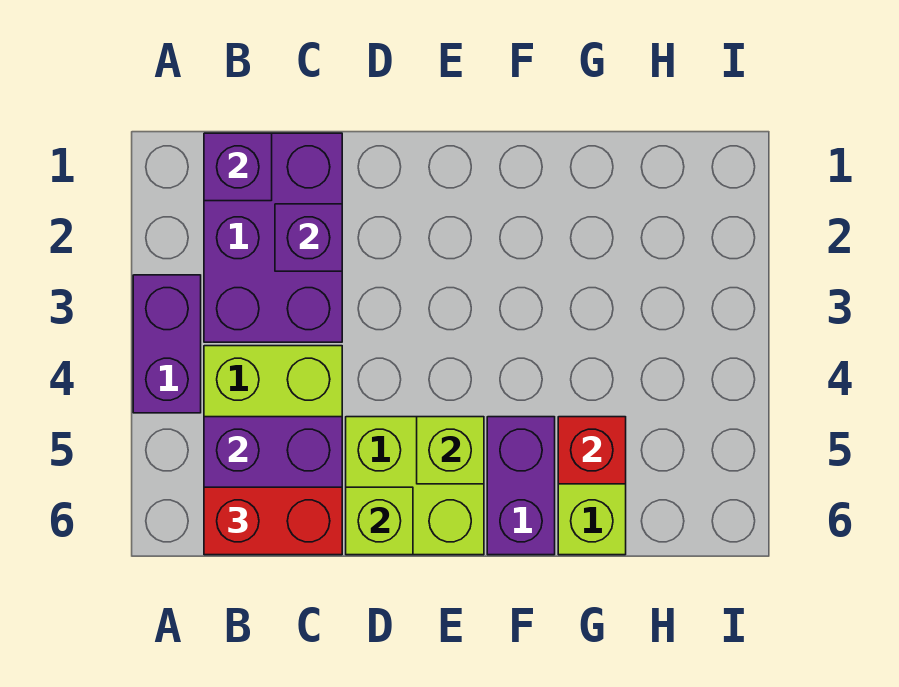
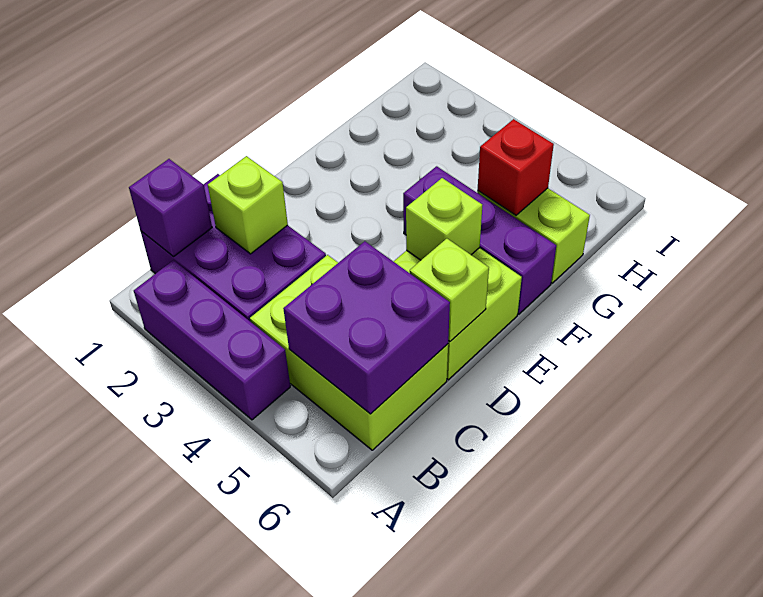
purple brick A3:A4 level 1 -> purple brick A2:A4 level 1
red brick B6:C6 level 3 -> none
purple brick C2 level 2 -> lime brick C2 level 2
purple brick F5:F6 level 1 -> purple brick F4:F6 level 1

